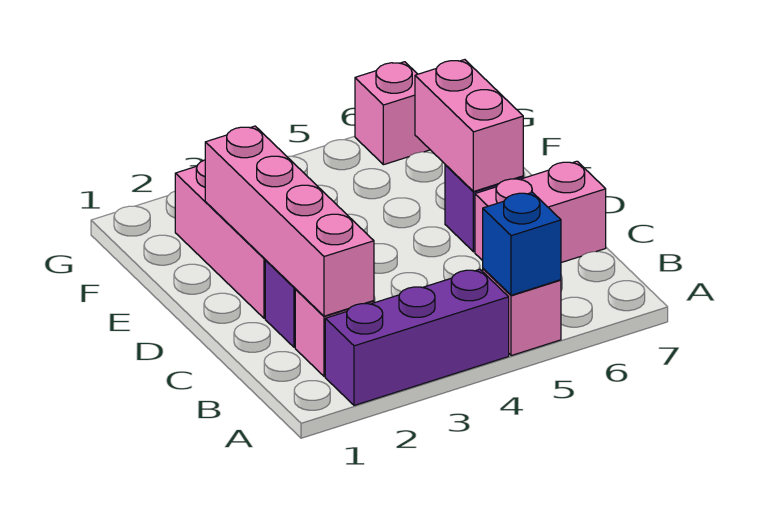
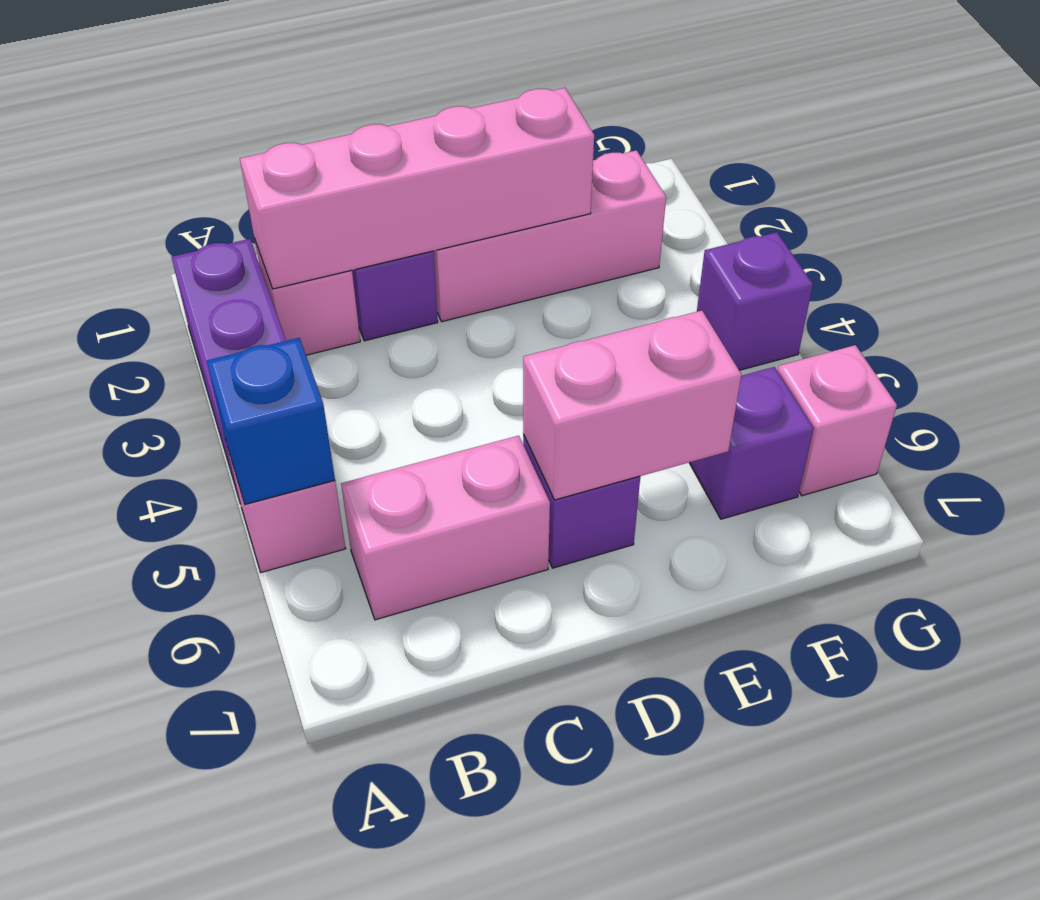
pink brick C6:C7 level 1 -> pink brick B6:C6 level 1
none -> purple brick F6 level 1
none -> purple brick G4 level 1

